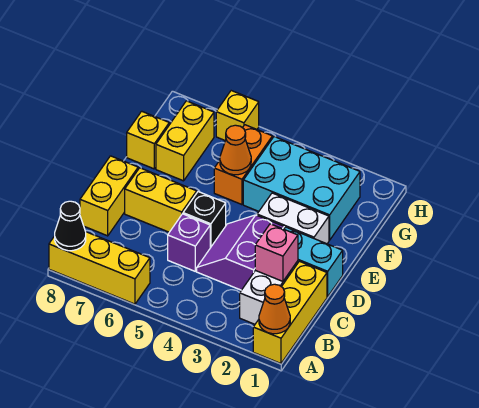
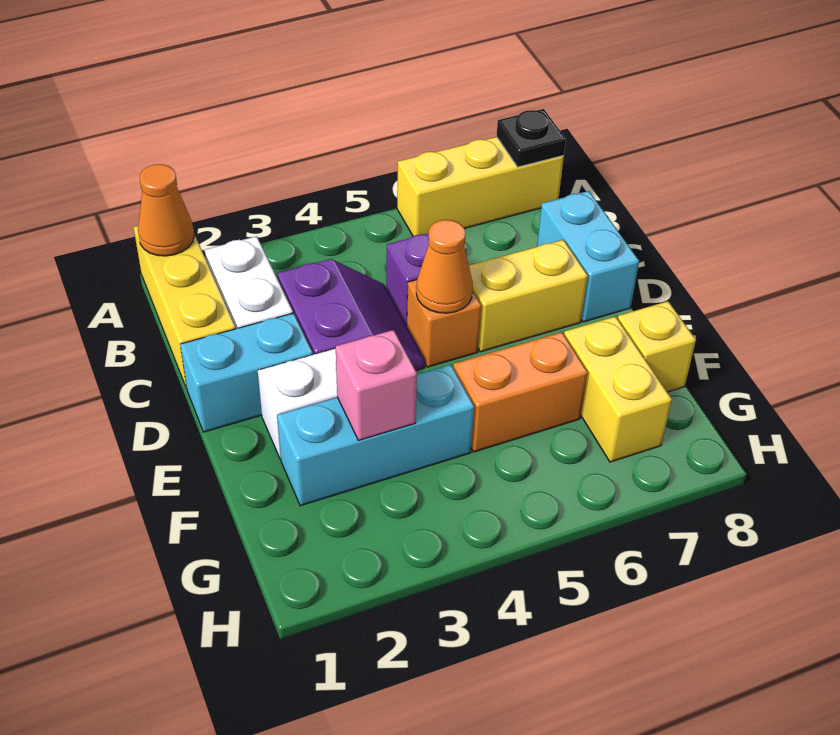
black cone A8 level 2 -> black plate A8 level 2
pink brick C2 level 2 -> pink brick F3 level 2
yellow brick C8:D8 level 1 -> cyan brick C8:D8 level 1
black brick D5 level 1 -> orange brick D5 level 1
cyan brick F2:G4 level 1 -> cyan brick F2:F4 level 1
orange brick F5:G5 level 1 -> orange brick F5:F6 level 1
orange cone F5 level 2 -> orange cone D5 level 2
yellow brick H6 level 1 -> none

